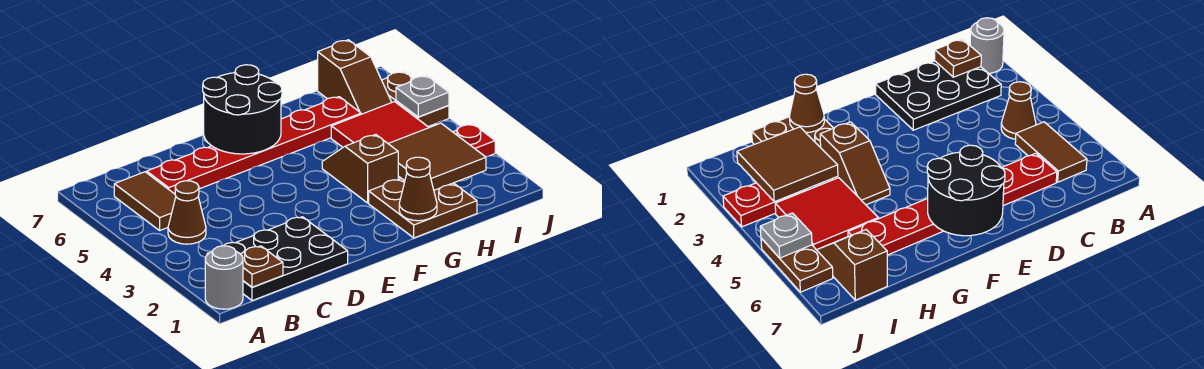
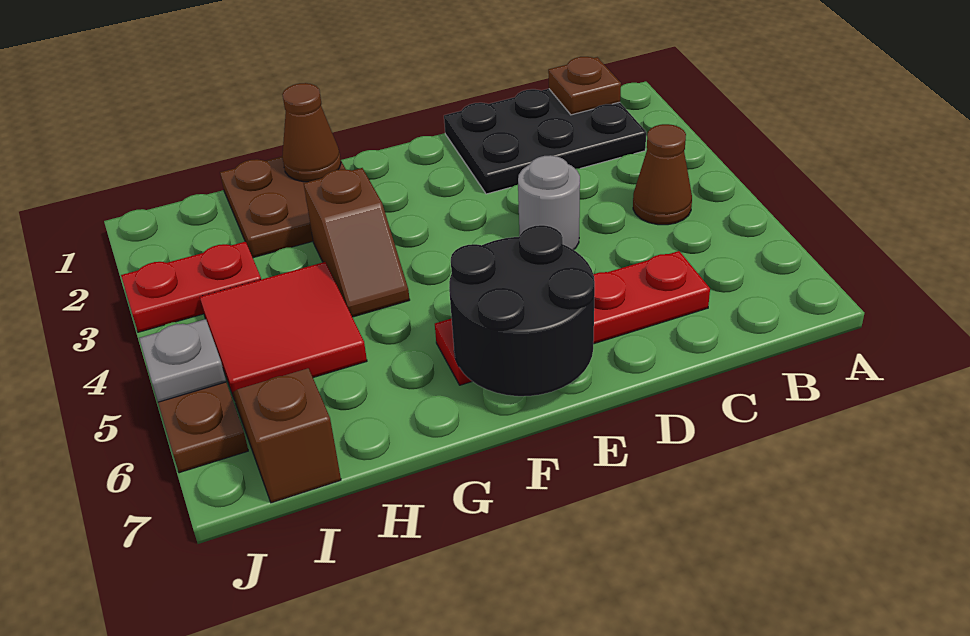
grey round brick A1 level 1 -> grey round brick D4 level 1
brown tile B5:B6 level 1 -> none
red plate C6:H6 level 1 -> red plate C6:F6 level 1
brown tile H2:I3 level 2 -> none

